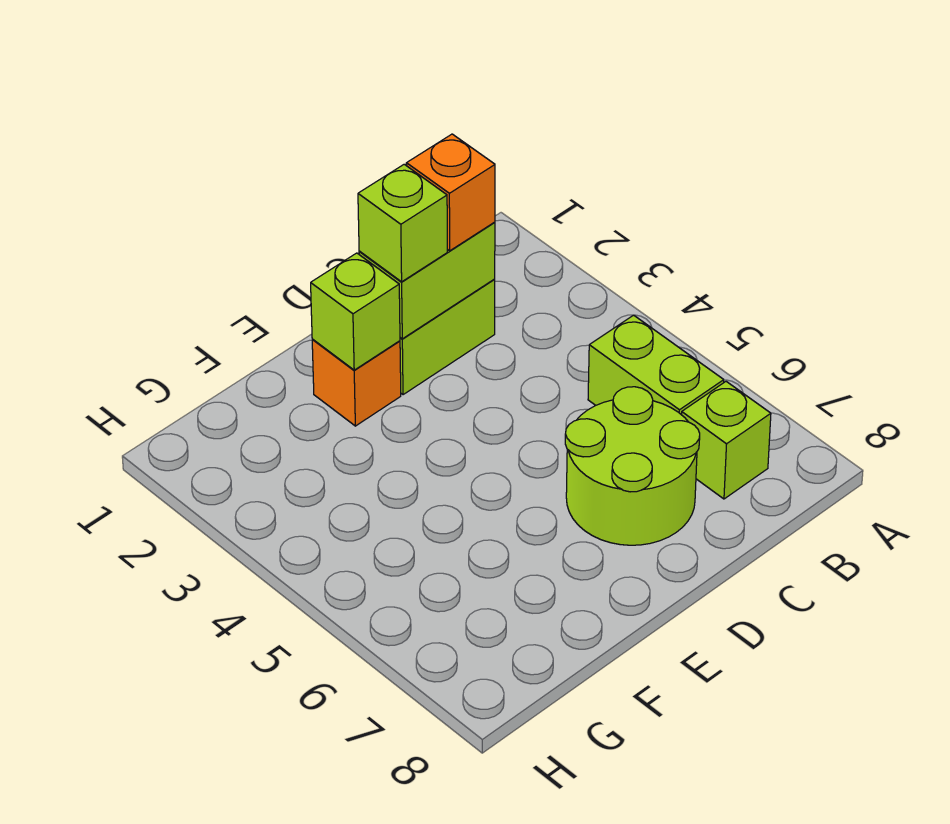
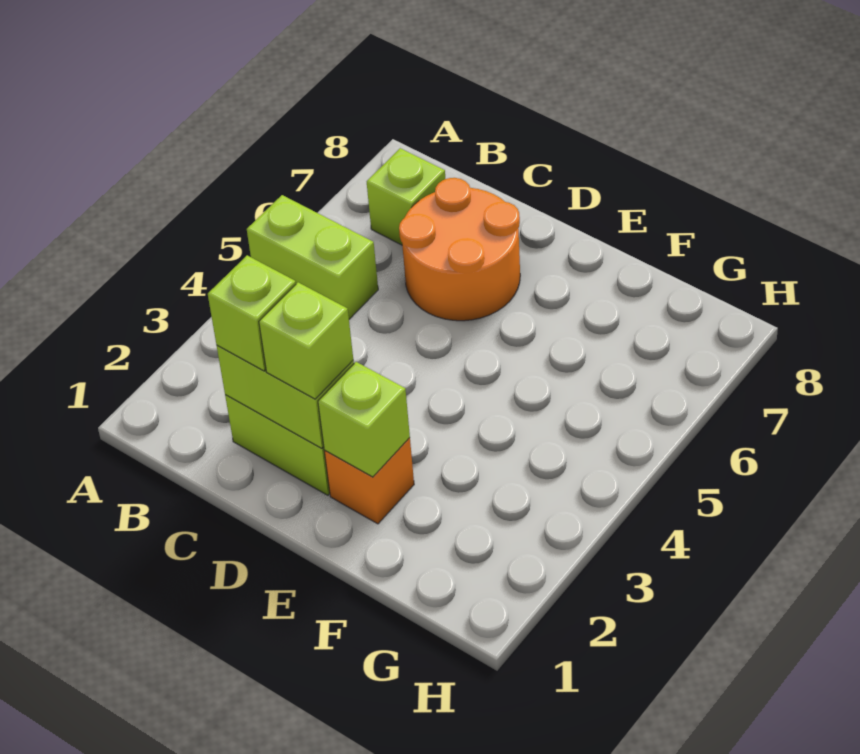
lime brick B5:B6 level 1 -> lime brick A5:B5 level 1
orange brick C2 level 3 -> lime brick C2 level 3
lime round brick C6:D7 level 1 -> orange round brick C6:D7 level 1

